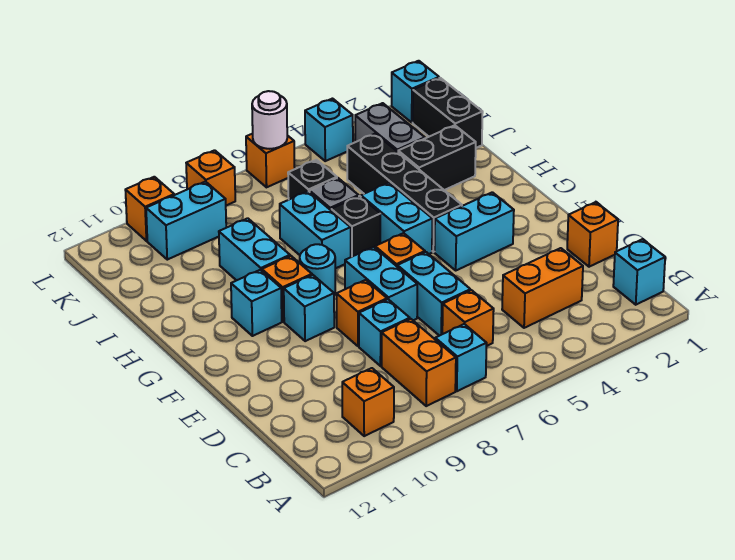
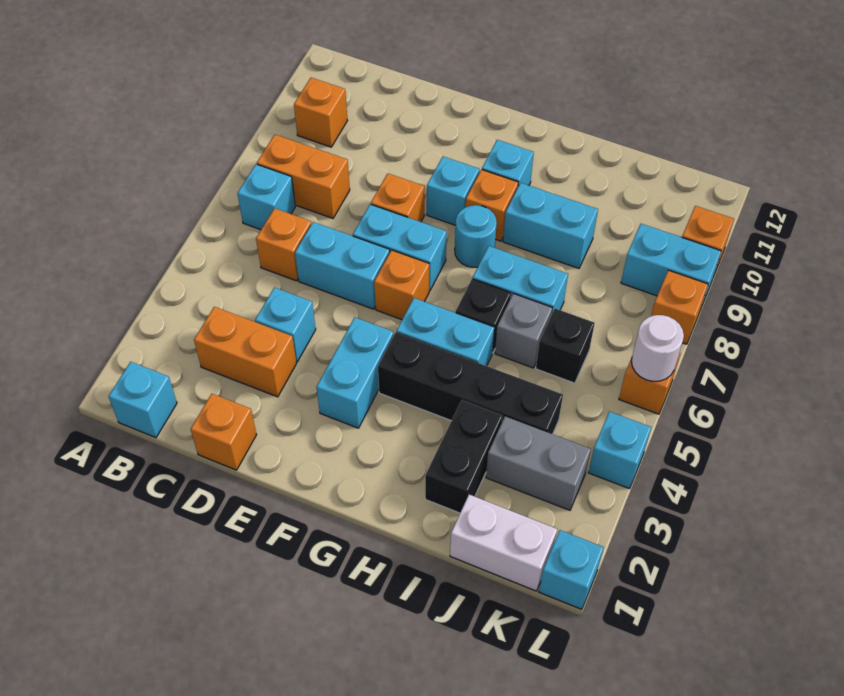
orange brick C3:C4 level 1 -> orange brick C3:D3 level 1
cyan brick D8 level 1 -> cyan brick D4 level 1
black brick J1:K1 level 1 -> white brick J1:K1 level 1
cyan brick K9:K10 level 1 -> cyan brick K9:L9 level 1

